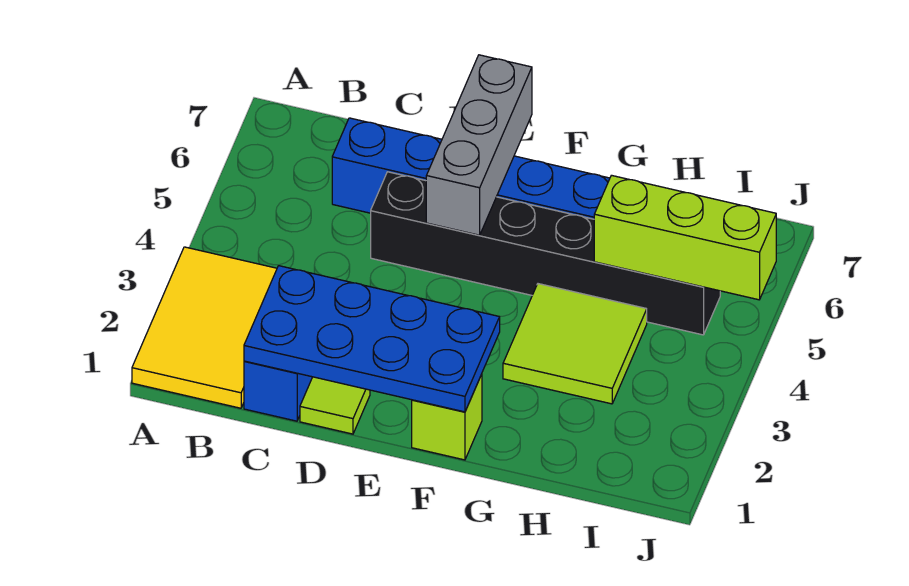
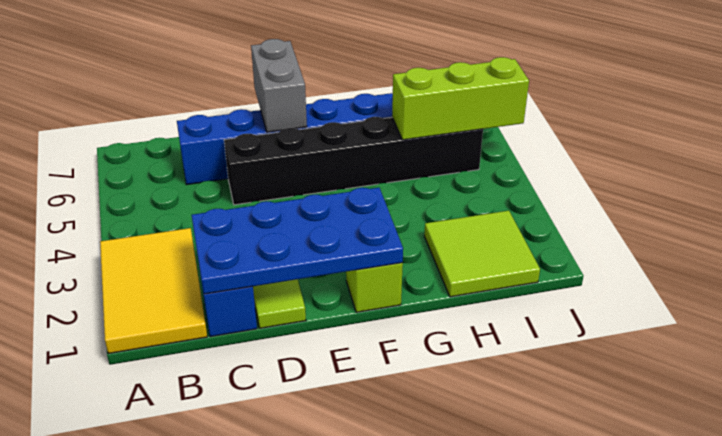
grey brick E5:E7 level 2 -> grey brick E6:E7 level 2
lime tile G3:H4 level 1 -> lime tile H1:I2 level 1

